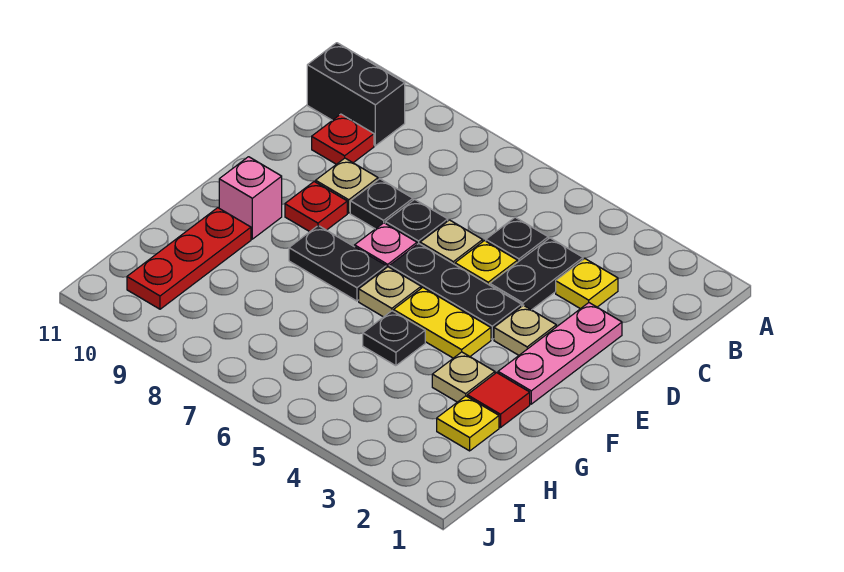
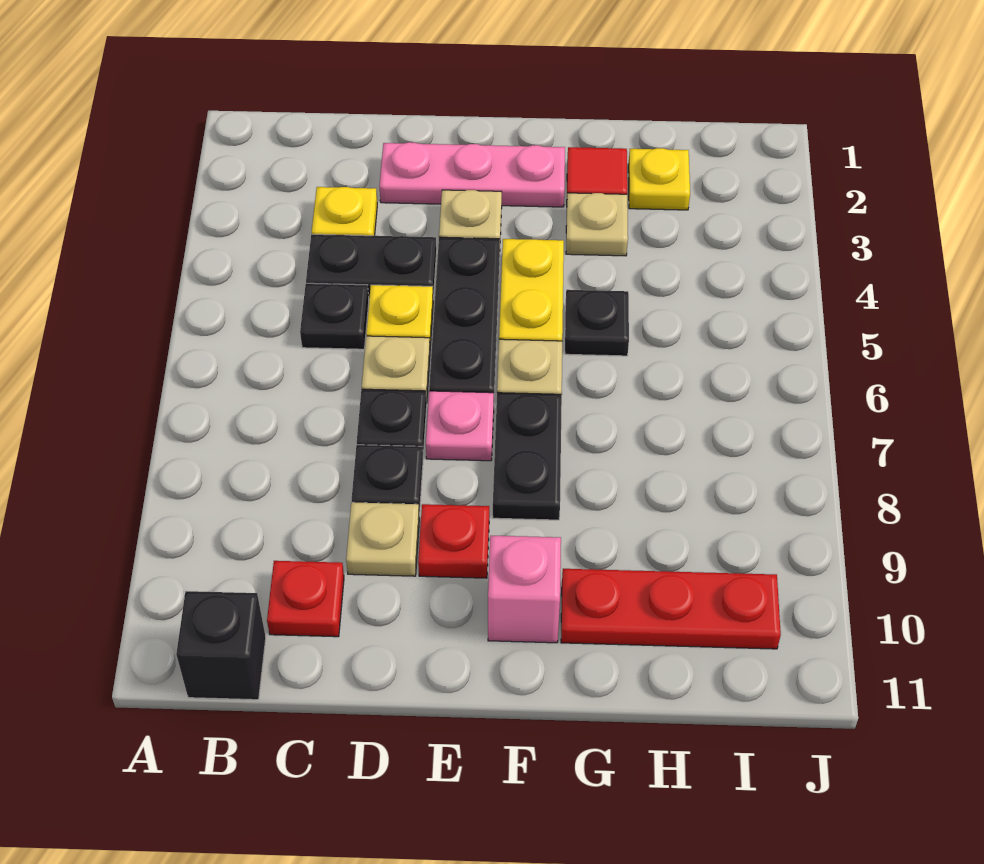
black brick B10:B11 level 1 -> black brick B11 level 1

